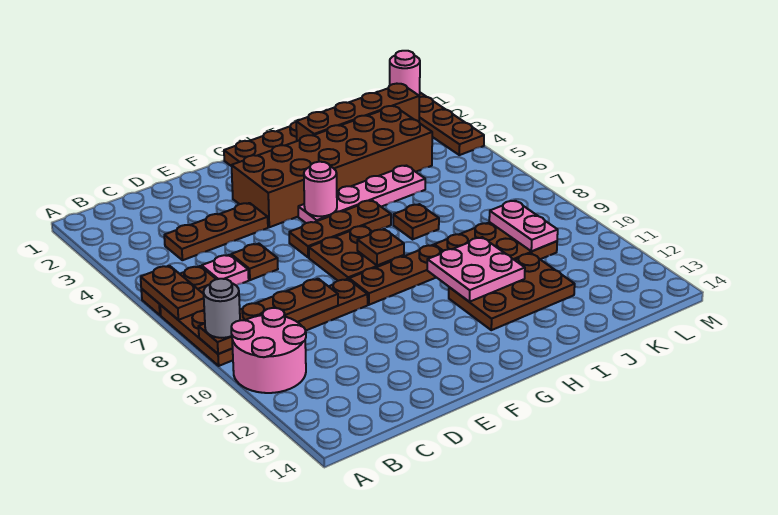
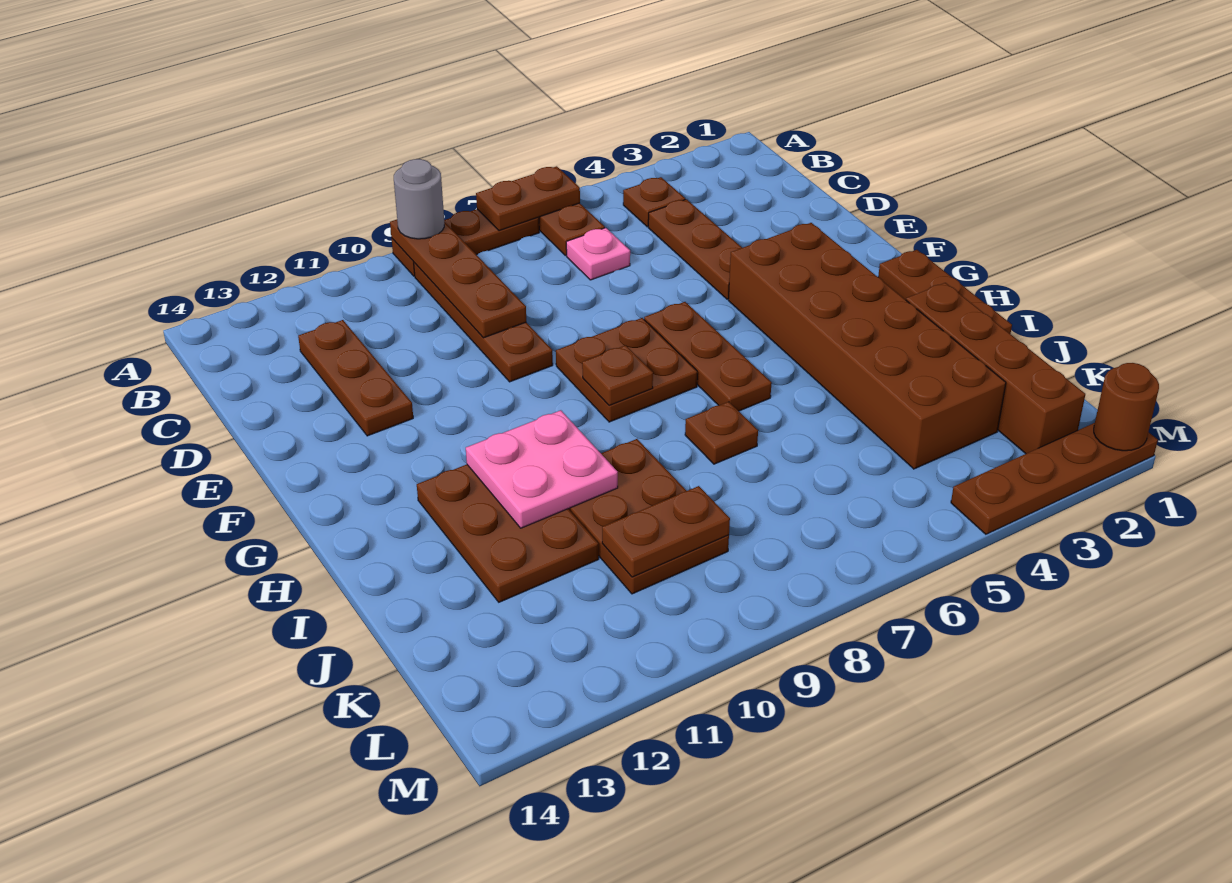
pink round brick A10:B11 level 1 -> none
brown plate D6 level 1 -> brown plate B4 level 1
brown plate F9:H9 level 1 -> brown plate C12:E12 level 1
pink plate G5:J5 level 1 -> none
pink round brick G5 level 2 -> none
pink plate K9:K10 level 2 -> brown plate K9:K10 level 2
pink round brick M1 level 2 -> brown round brick M1 level 2

